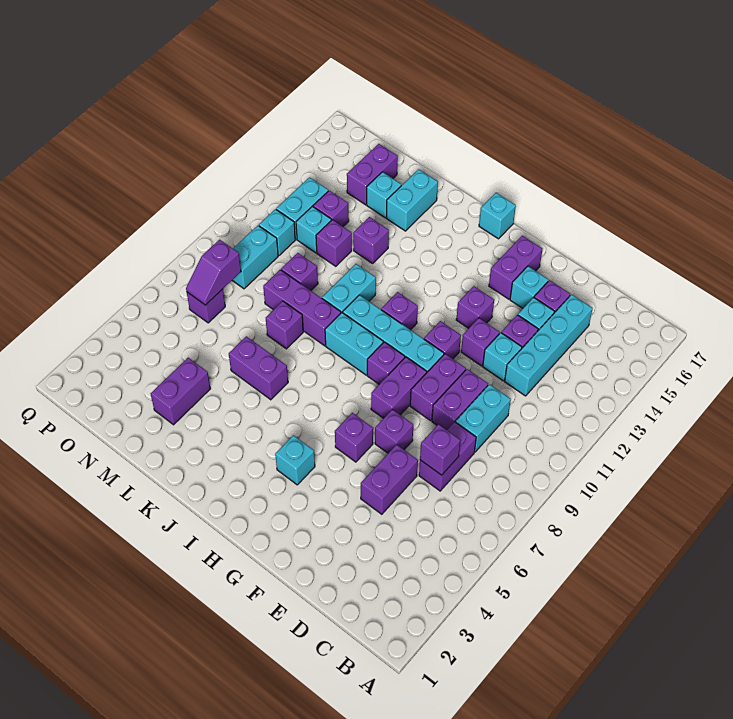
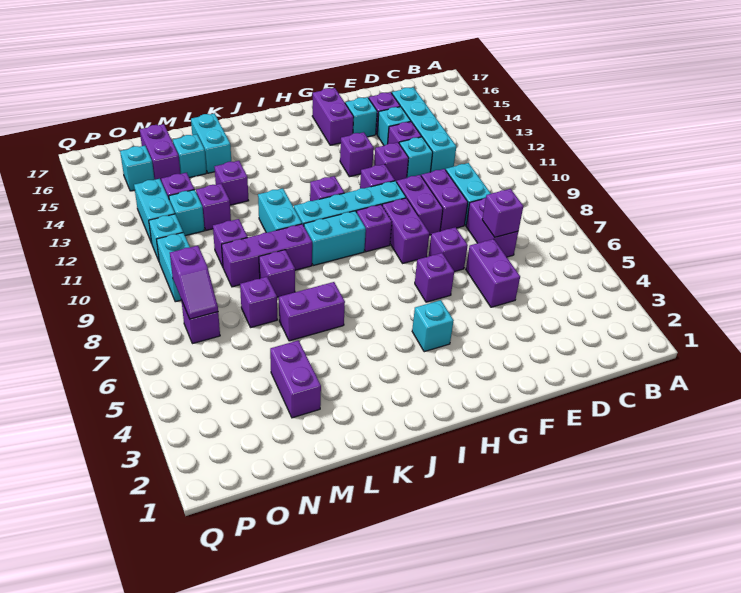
cyan brick I17 level 1 -> cyan brick O15 level 1
none -> purple brick M7 level 1

